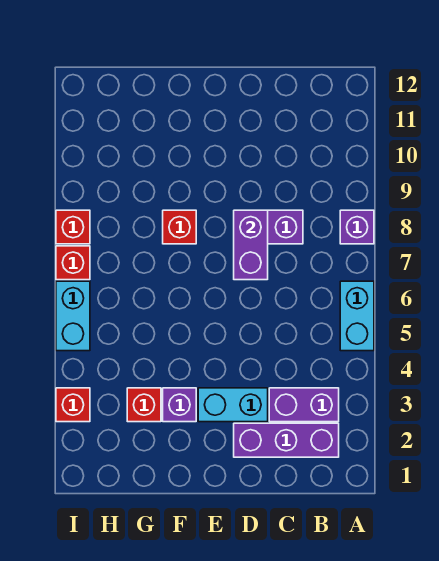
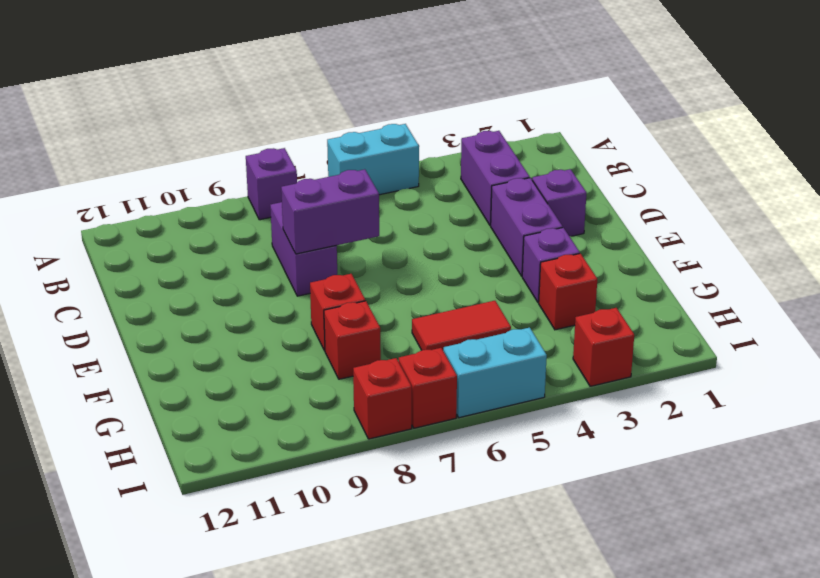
purple brick B2:D2 level 1 -> purple brick D2 level 1
cyan brick D3:E3 level 1 -> purple brick D3:E3 level 1
none -> red tile G5:G6 level 1
none -> red brick G8 level 1

